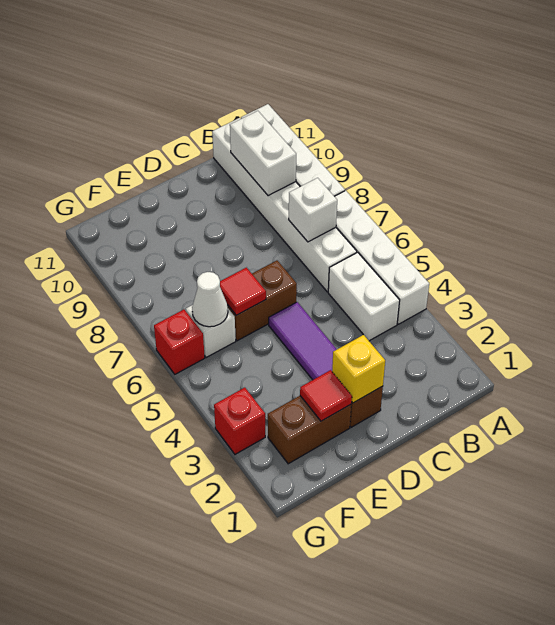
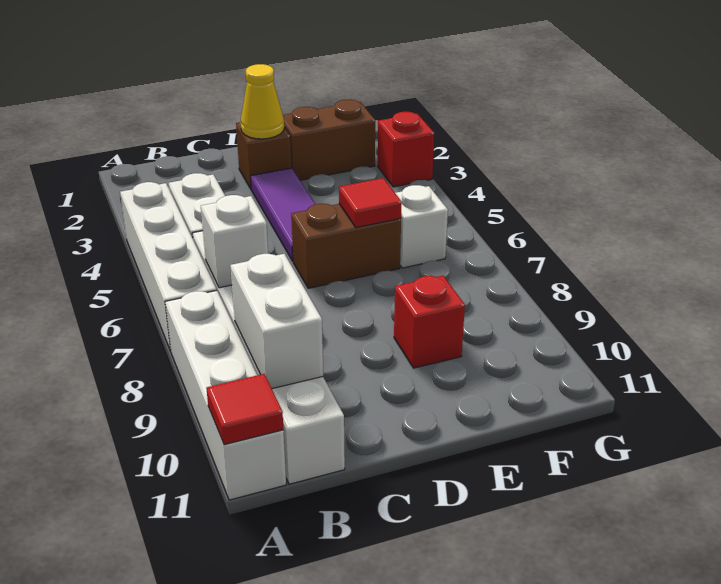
yellow brick D2 level 2 -> yellow cone D2 level 2
red tile E2 level 2 -> red tile A11 level 2
white cone F6 level 2 -> none
red brick G6 level 1 -> red brick E9 level 1

